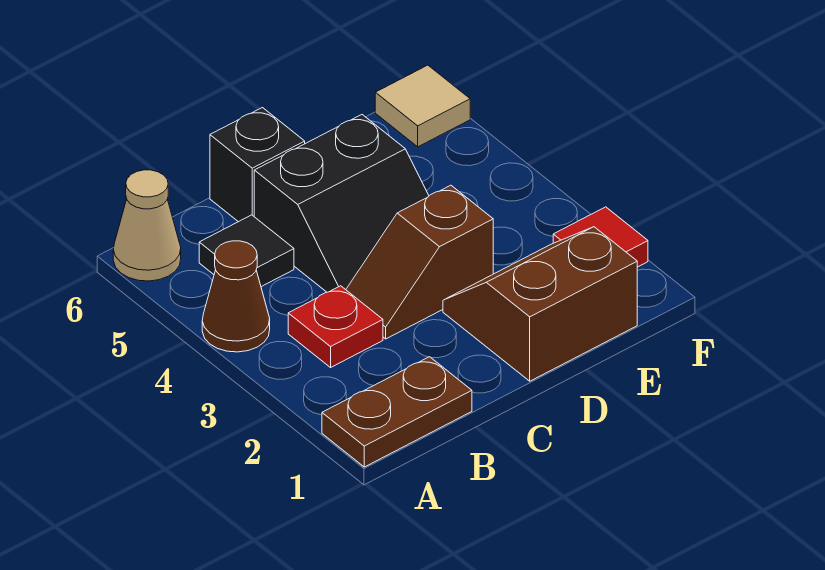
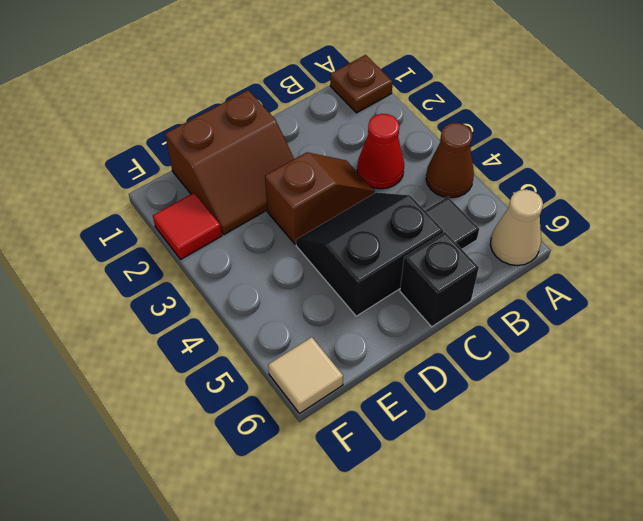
brown plate A1:B1 level 1 -> brown plate A1 level 1
red plate B3 level 1 -> red cone B3 level 1

